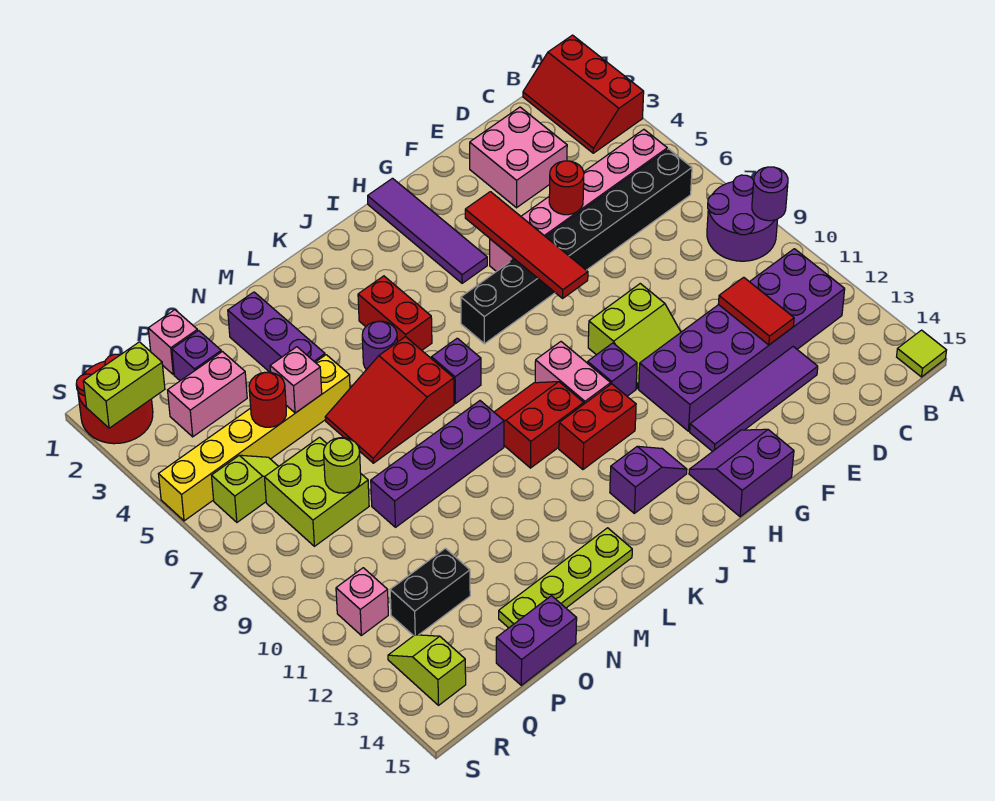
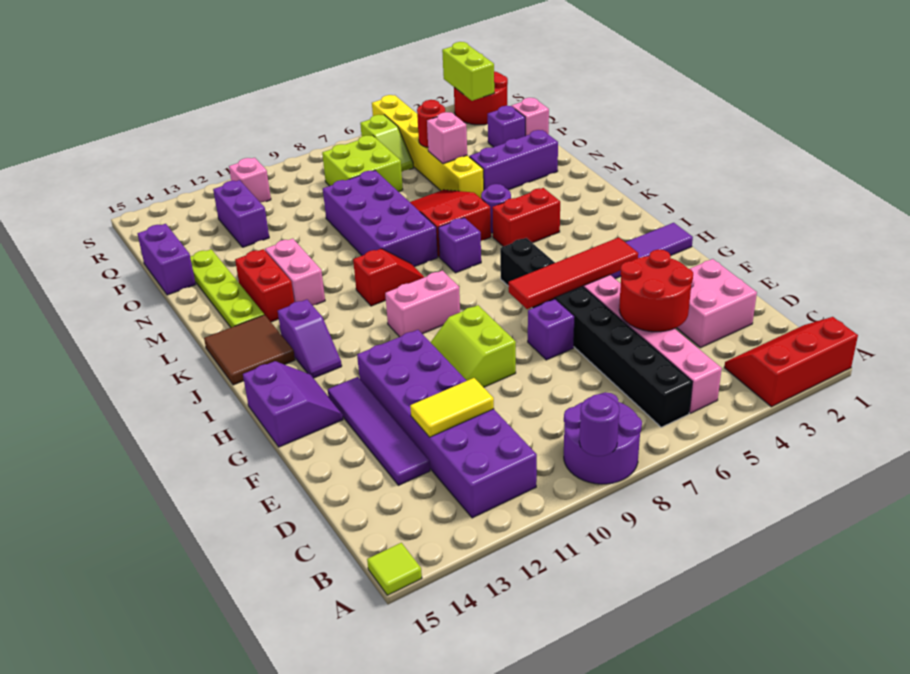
red tile D11:D12 level 2 -> yellow tile D11:D12 level 2
red round brick E5 level 2 -> red round brick D4:E5 level 2
purple brick H10 level 1 -> purple brick F7 level 1
red brick I11:J11 level 1 -> red brick L13:M13 level 1
red slope J9:K10 level 1 top 10 -> red slope K9:K10 level 1 top 10
none -> brown tile J14:K15 level 1
purple brick L9:O9 level 1 -> purple brick L8:O9 level 1
pink brick P3:Q3 level 1 -> pink brick L12:M12 level 1
lime round brick P8 level 2 -> none
black brick P12:Q12 level 1 -> purple brick P12:Q12 level 1
lime slope R13:R14 level 1 top 14 -> none

